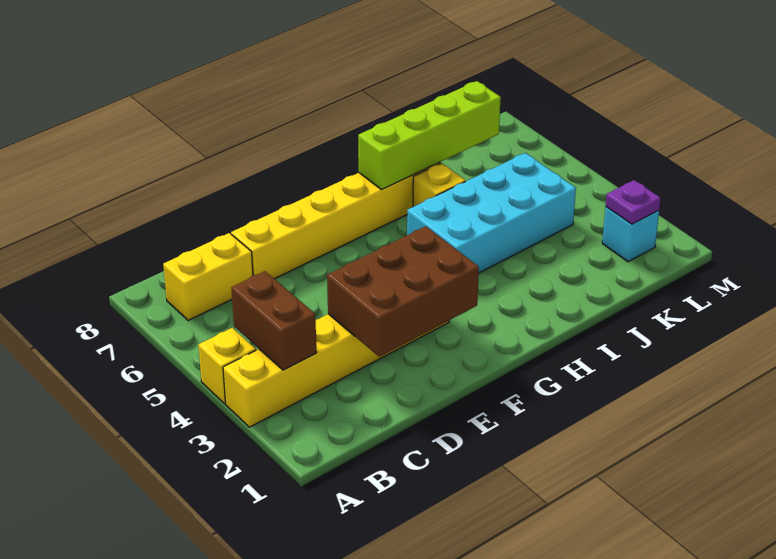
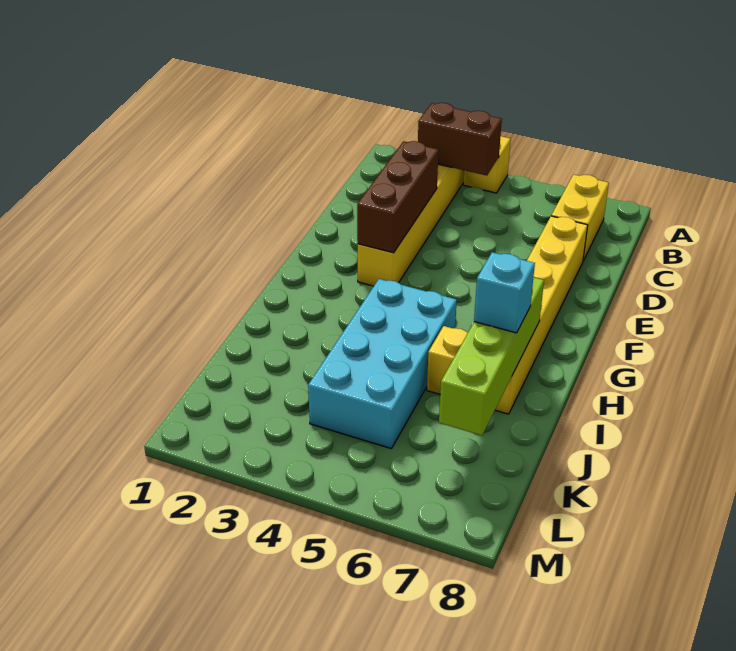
brown brick D2:F3 level 2 -> brown brick D3:F3 level 2
cyan brick L2 level 1 -> cyan brick I7 level 3
purple plate L2 level 2 -> none

